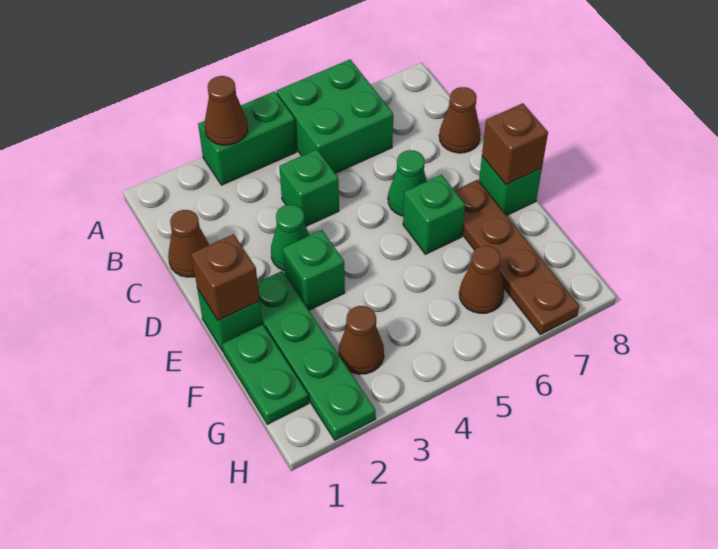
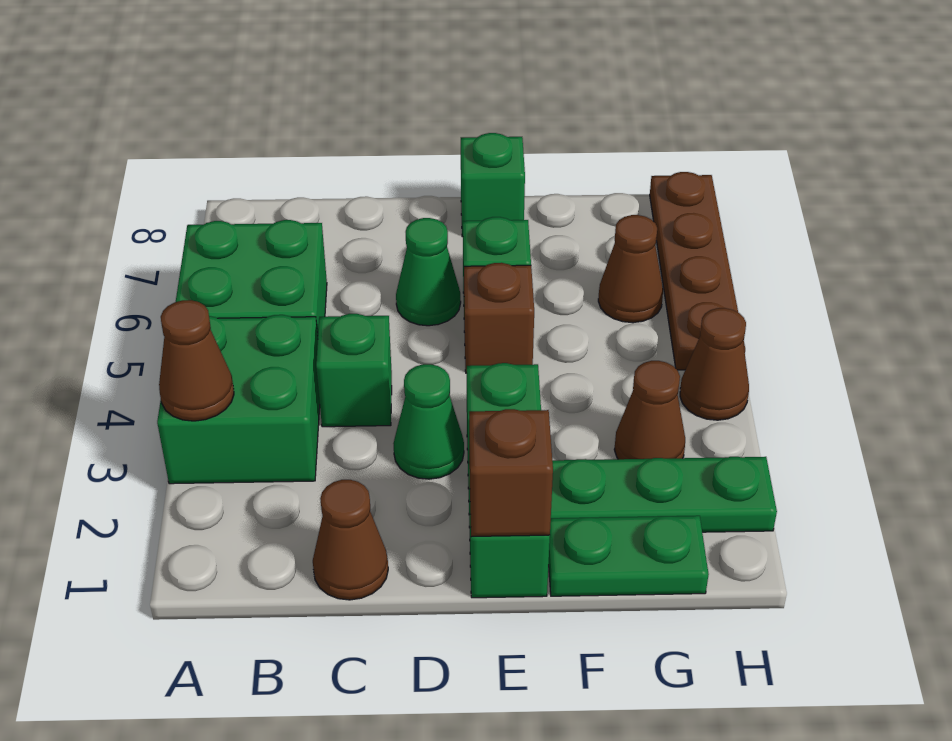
green brick A3:A4 level 1 -> green brick A3:B4 level 1
brown cone C8 level 1 -> brown cone H4 level 1
brown plate E7:H7 level 1 -> brown plate H5:H8 level 1
brown brick E8 level 2 -> brown brick E5 level 1

